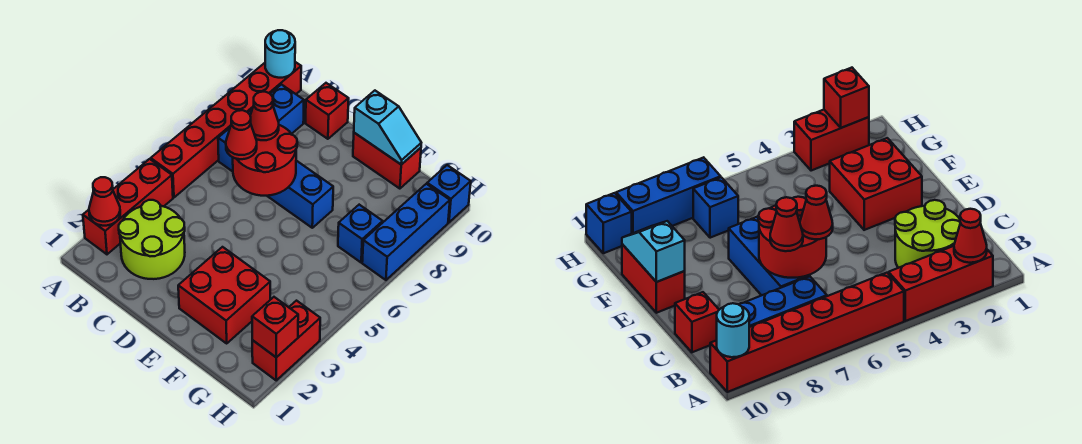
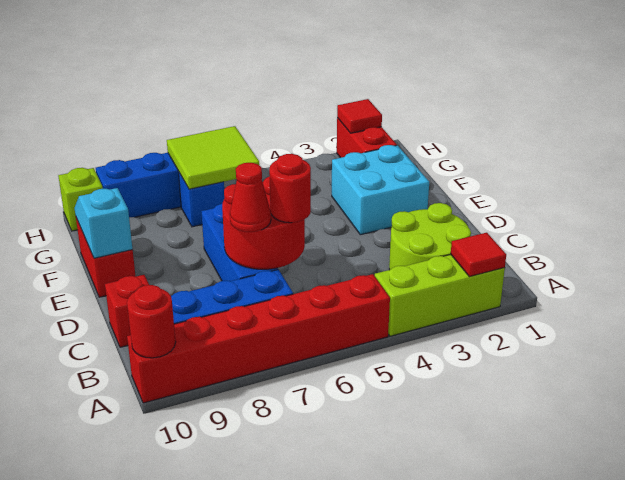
red brick A2:A4 level 1 -> lime brick A2:A4 level 1
red cone A2 level 2 -> red tile A2 level 2
cyan round brick A10 level 2 -> red round brick A10 level 2
red cone C6 level 3 -> red round brick C6 level 3
red brick E2:F3 level 1 -> cyan brick E2:F3 level 1
none -> lime tile G6:H7 level 2
red brick H2:H3 level 1 -> red brick G2:H2 level 1
red brick H2 level 2 -> red tile H2 level 2
blue brick H10 level 1 -> lime brick H10 level 1

